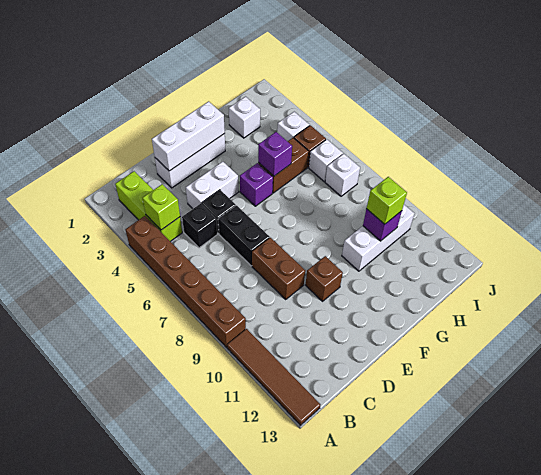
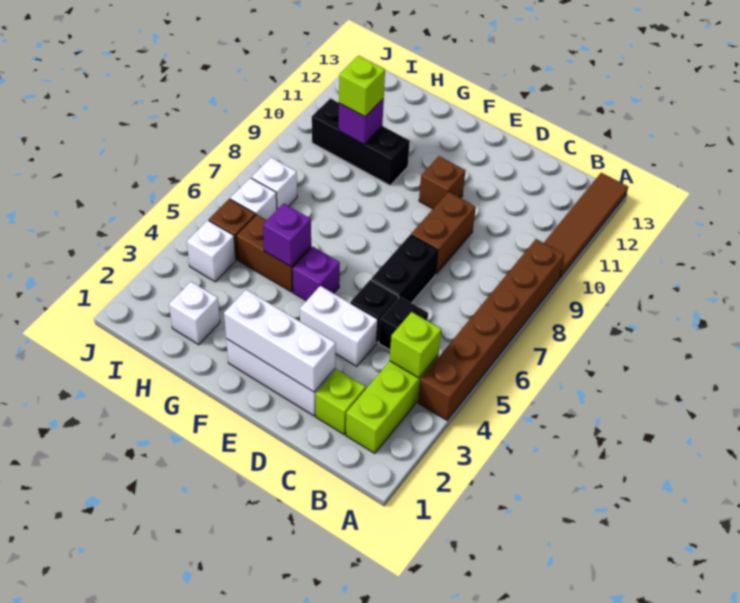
none -> lime brick C2 level 1
white brick G10:I10 level 1 -> black brick G10:I10 level 1

